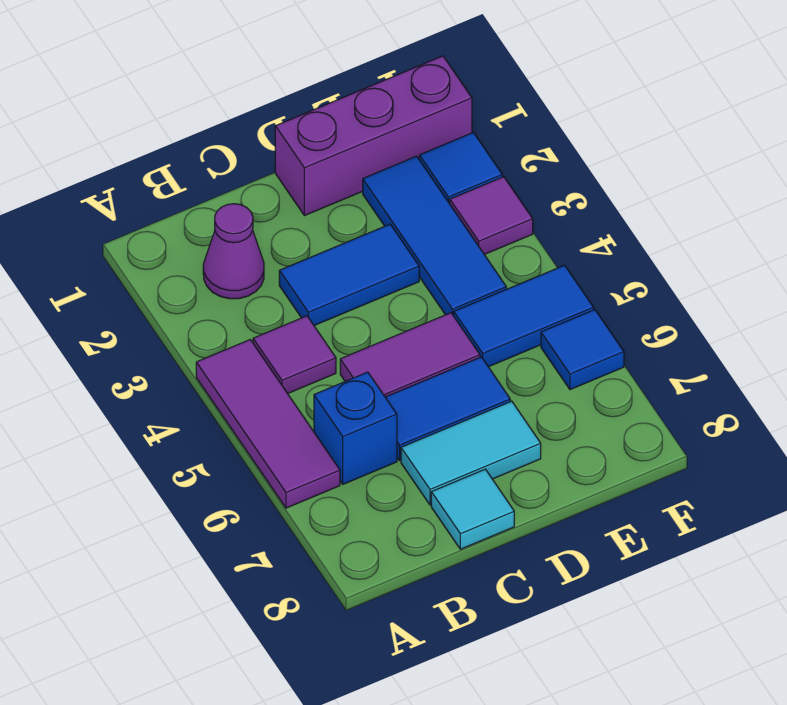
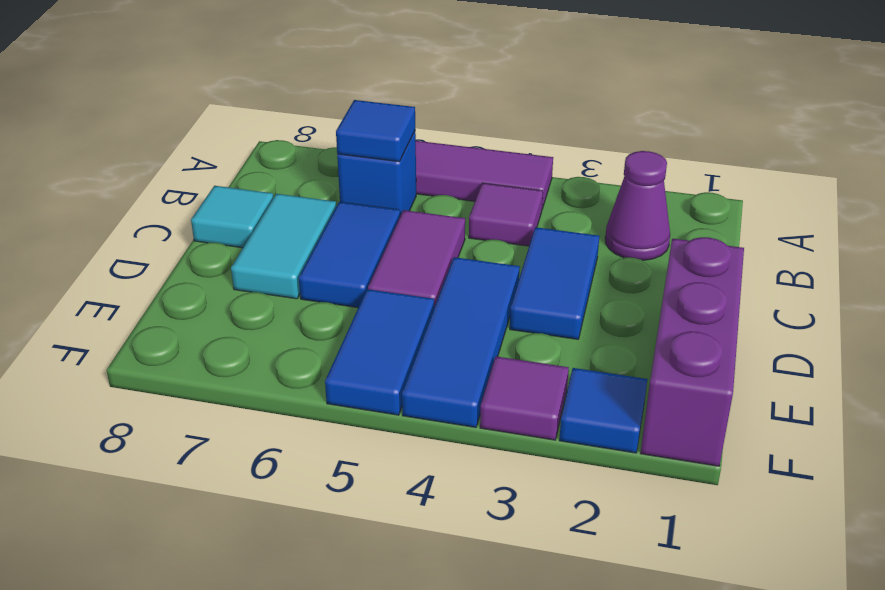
blue tile E2:E4 level 1 -> blue tile D4:F4 level 1
blue tile F6 level 1 -> blue tile B6 level 2

